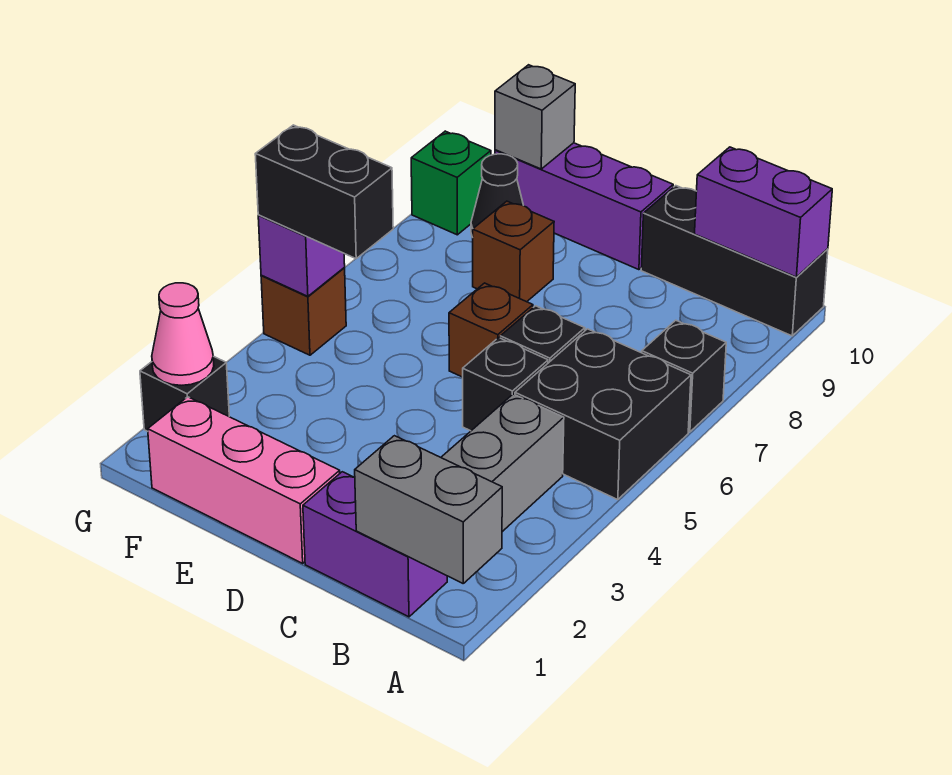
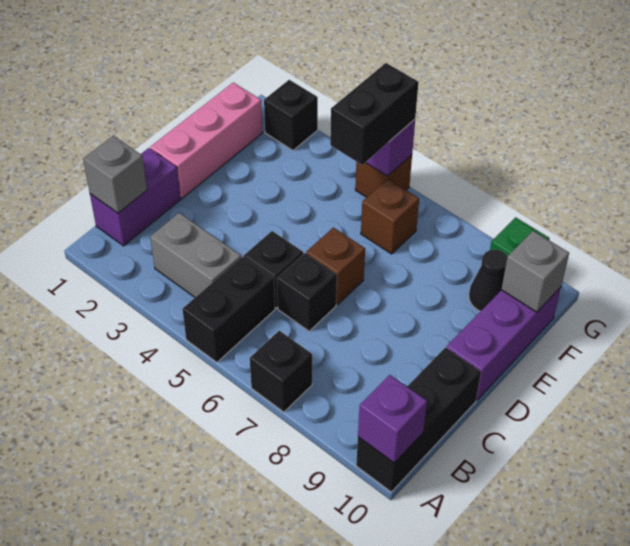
grey brick A1:B1 level 2 -> grey brick B1 level 2
black brick A5:B6 level 1 -> black brick A5:B5 level 1
purple brick A10:B10 level 2 -> purple brick A10 level 2
brown brick E8 level 1 -> brown brick F6 level 1
pink cone G2 level 2 -> none

